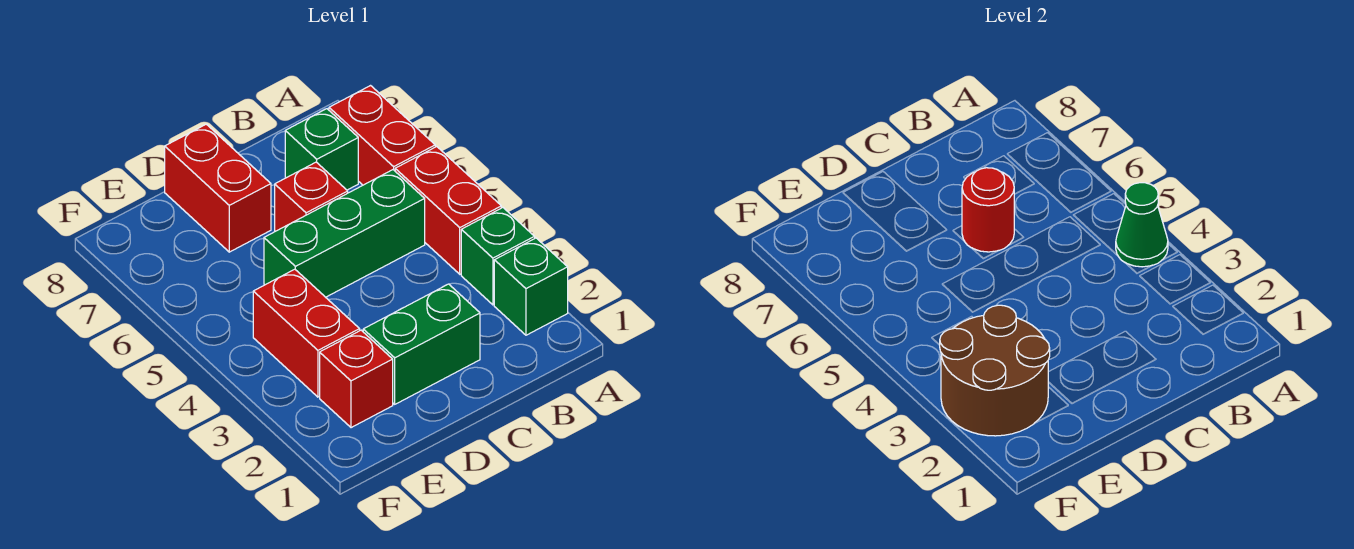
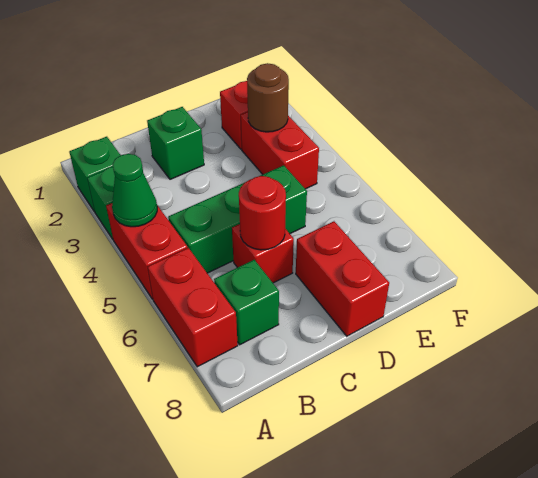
green brick C2:D2 level 1 -> green brick C2 level 1
brown round brick E2:F3 level 2 -> brown round brick E3 level 2

